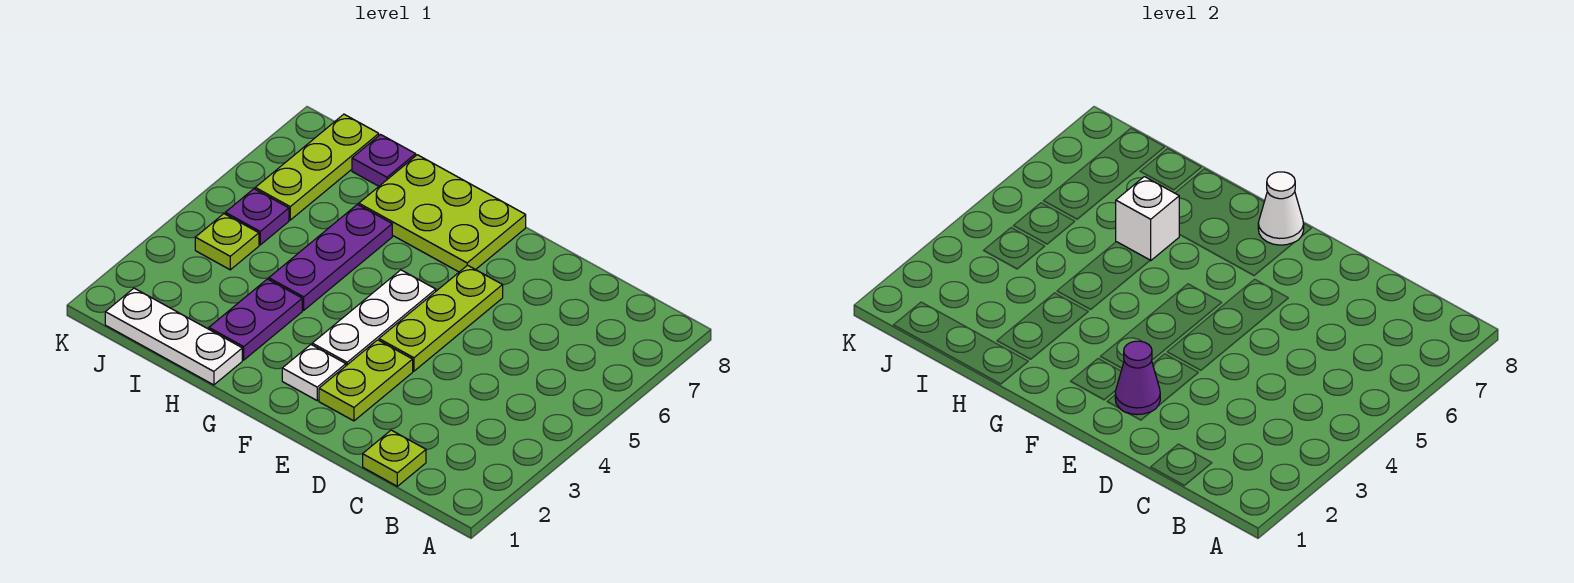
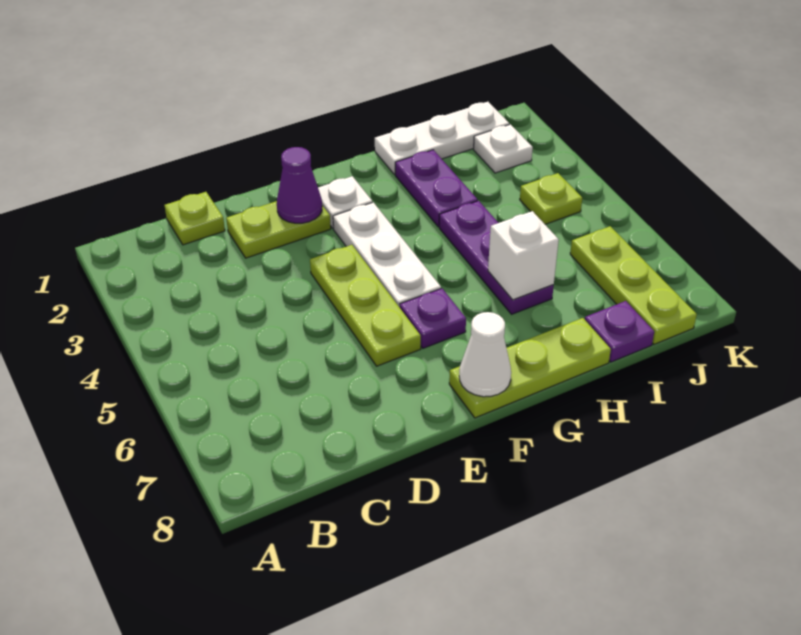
lime plate E2:E3 level 1 -> lime plate D2:E2 level 1
lime plate F7:H8 level 1 -> lime plate F8:H8 level 1
none -> white plate J2 level 1
purple plate J5 level 1 -> purple plate F6 level 1

